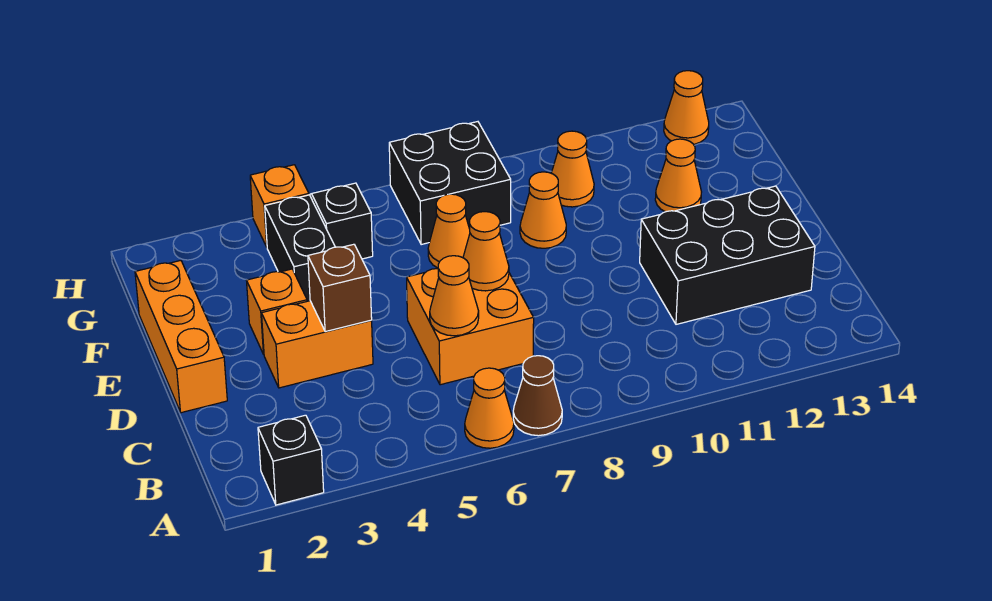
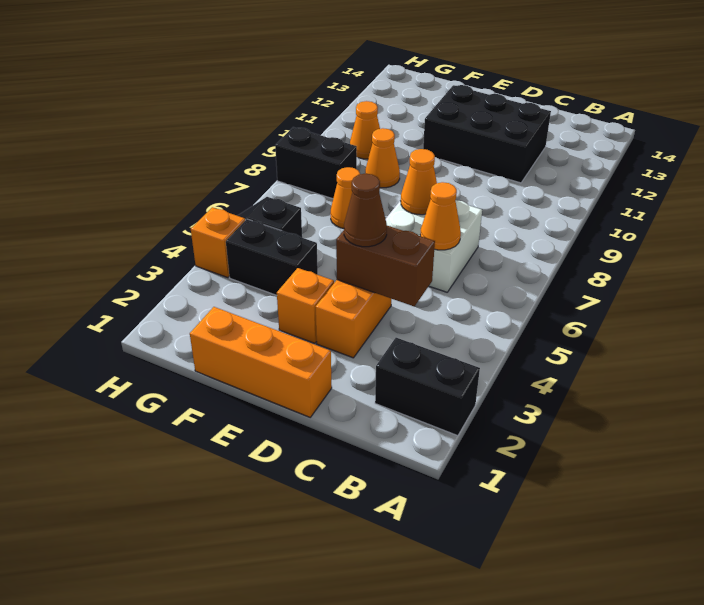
black brick A2 level 1 -> black brick A2:B2 level 1
orange cone A6 level 1 -> none
brown cone A7 level 1 -> brown cone D4 level 3
orange brick C6:D7 level 1 -> white brick C6:D7 level 1
black brick C11:D13 level 1 -> black brick C11:E12 level 1
brown brick D4 level 2 -> brown brick C4:D4 level 2
orange cone F12 level 1 -> none
black brick G7:H8 level 1 -> black brick G8:H8 level 1
orange cone H13 level 1 -> none

